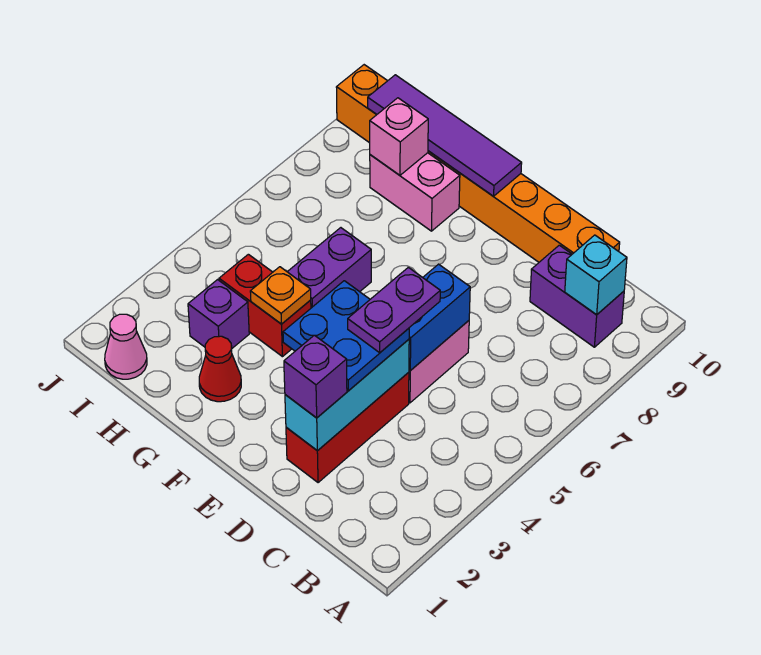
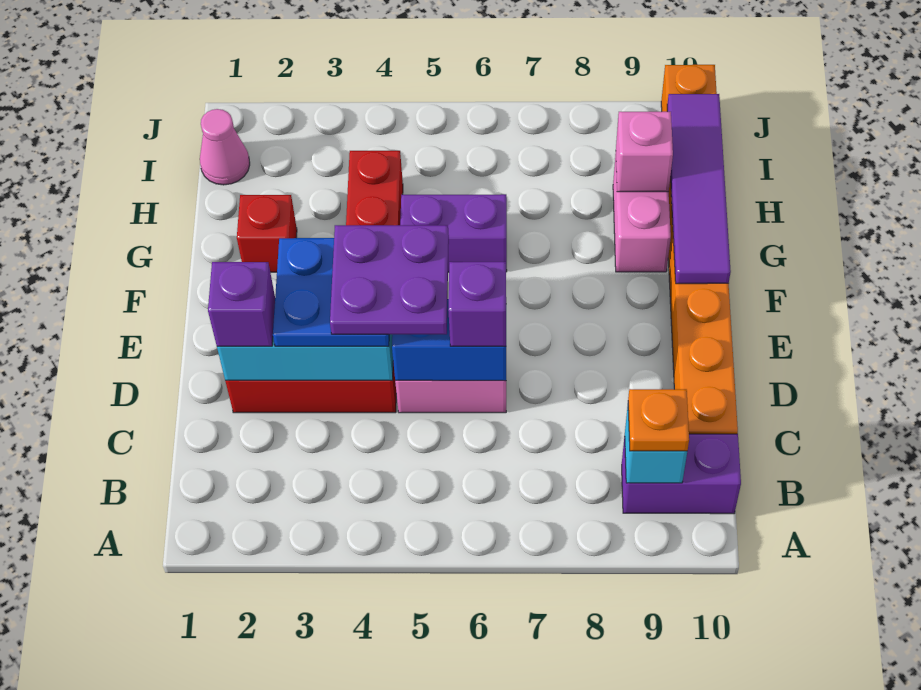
purple brick B9:C9 level 1 -> purple brick B9:B10 level 1
purple plate D4:D5 level 4 -> purple plate D4:E5 level 4
red cone G2 level 1 -> red brick G2 level 1
orange plate G4 level 2 -> orange plate B9 level 3
purple brick H3 level 1 -> purple brick D6 level 3

